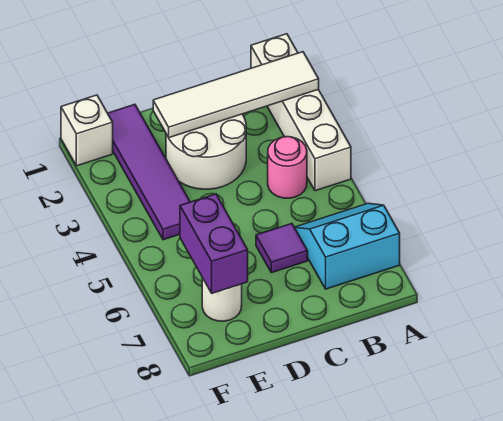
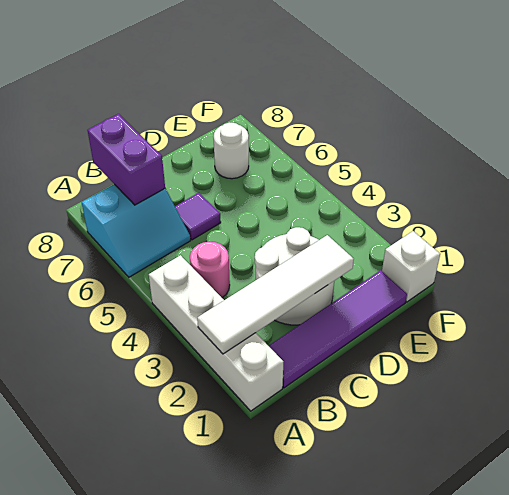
purple tile E1:E4 level 1 -> purple tile B1:E1 level 1
purple brick E6:E7 level 2 -> purple brick B7:B8 level 2

